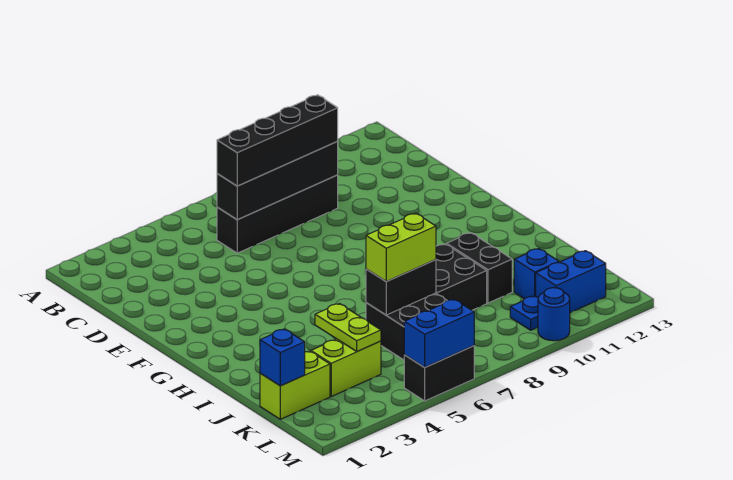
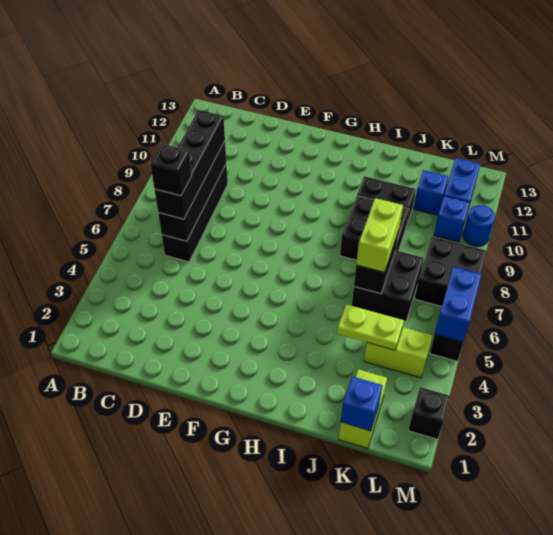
none -> black brick C6 level 4
lime brick K3:K4 level 1 -> lime brick K4:L4 level 1
none -> black brick L7:M8 level 1
blue plate L10 level 1 -> blue brick L10 level 1
none -> black brick M2 level 1

